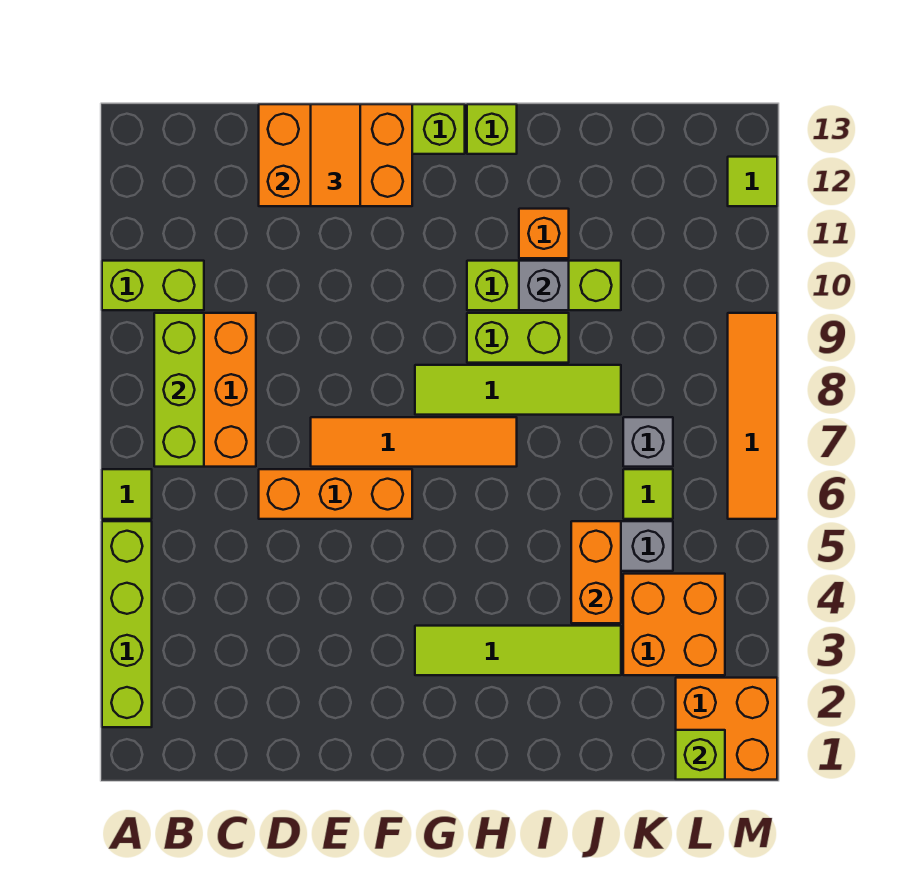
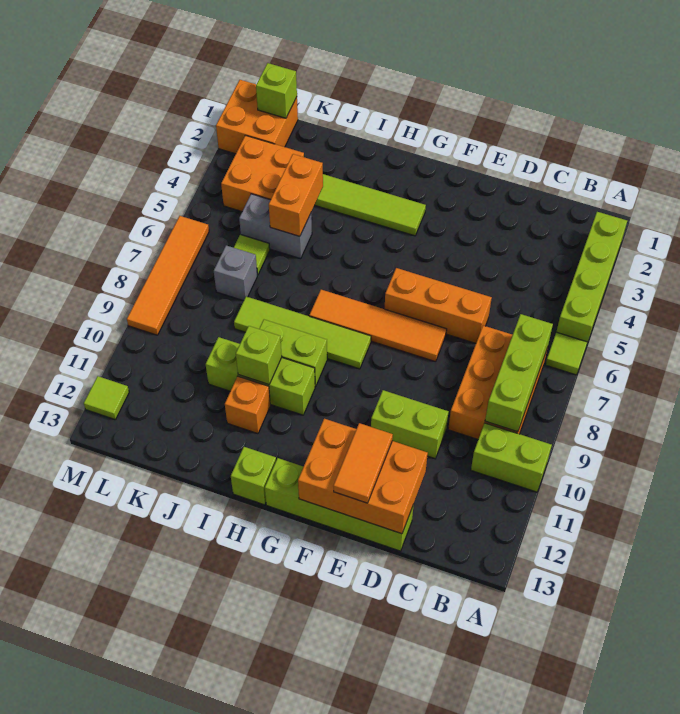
none -> lime brick D10:E10 level 1
grey brick I10 level 2 -> lime brick I10 level 2

